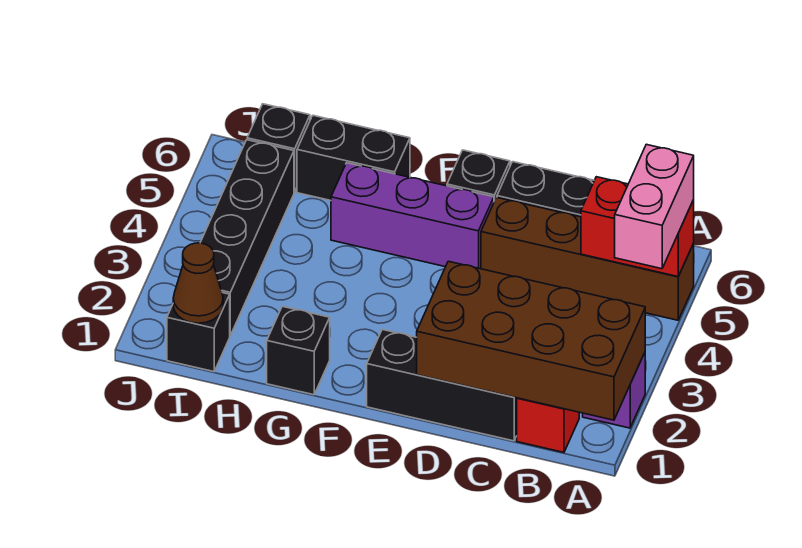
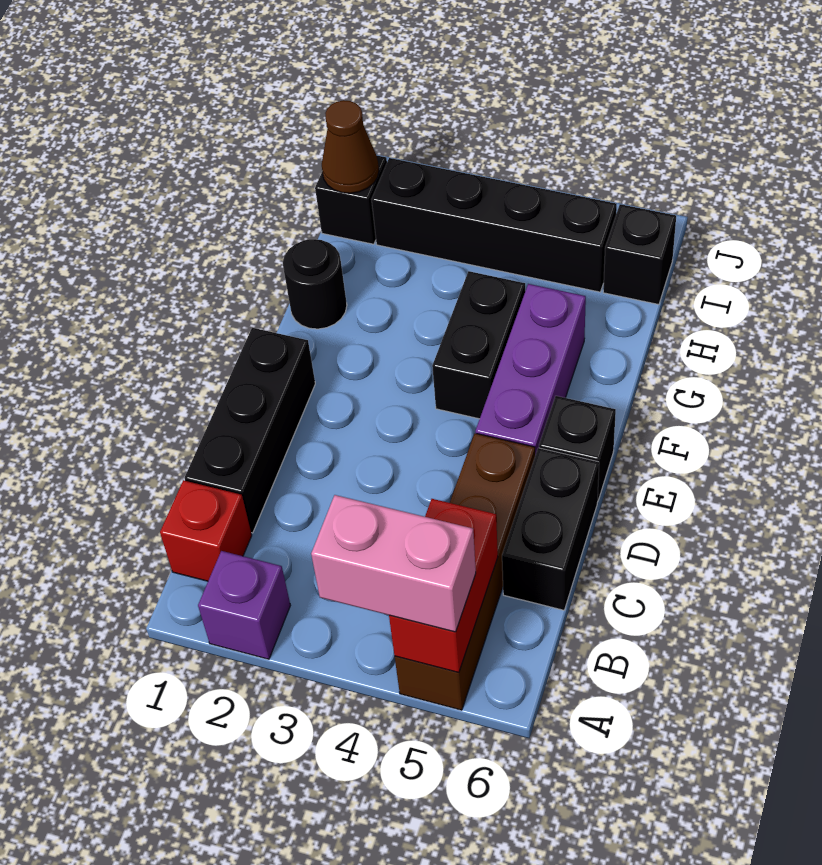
brown brick A1:D2 level 2 -> none
black brick G1 level 1 -> black round brick G1 level 1
black brick G6:H6 level 1 -> black brick F4:G4 level 1

